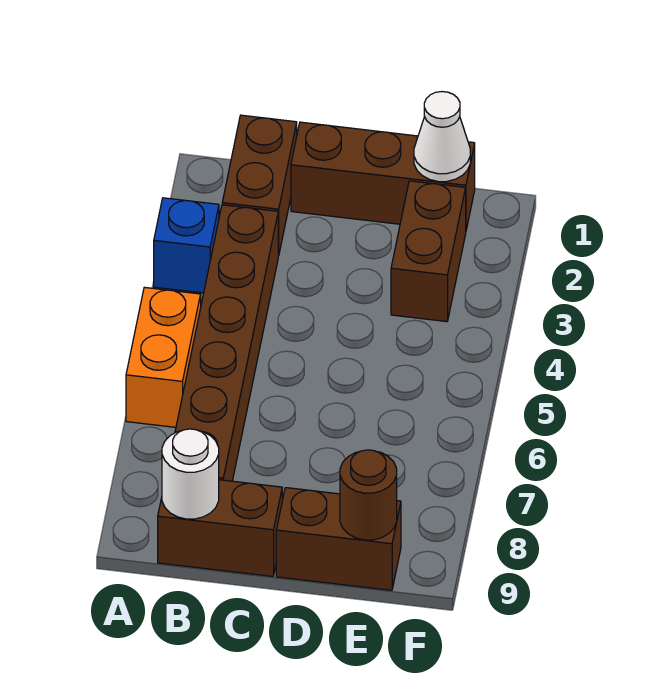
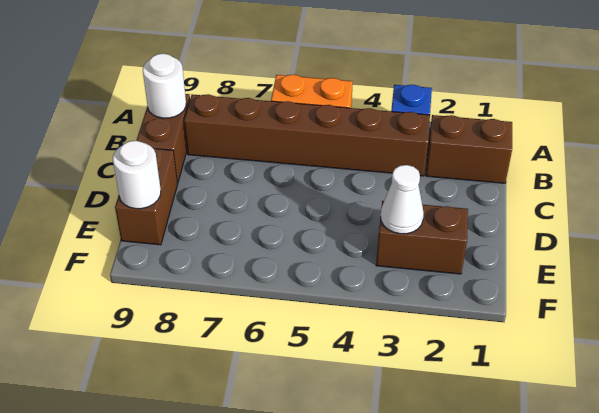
brown brick C1:E1 level 1 -> none
white cone E1 level 2 -> white cone E3 level 2
brown round brick E9 level 2 -> white round brick E9 level 2

